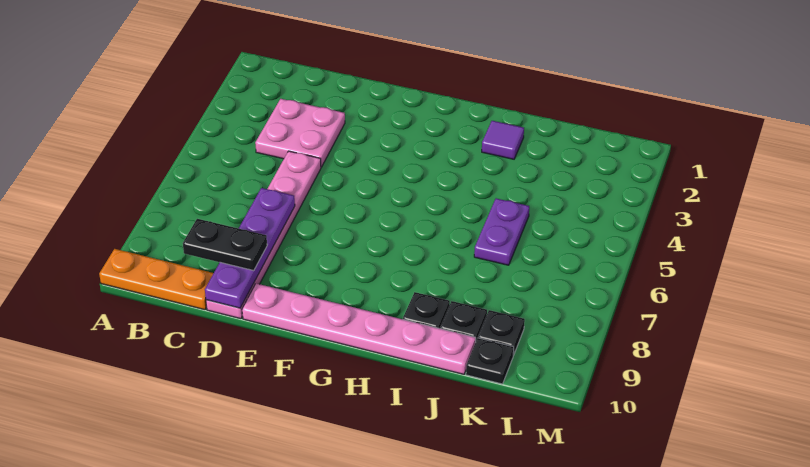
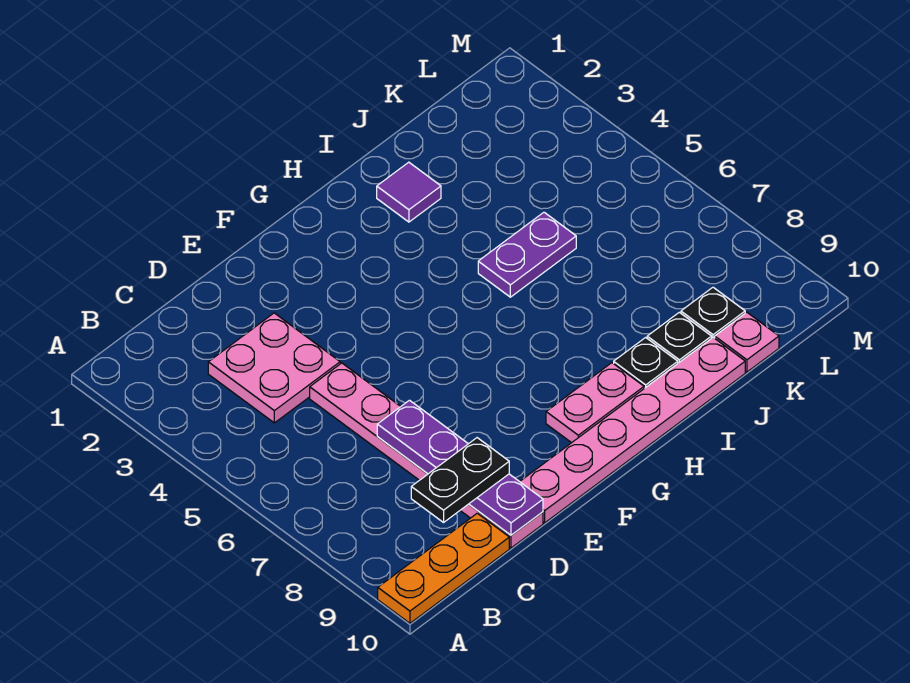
none -> pink plate G9:H9 level 1
purple plate J5:J6 level 1 -> purple plate I5:J5 level 1
black plate K10 level 1 -> pink plate K10 level 1

